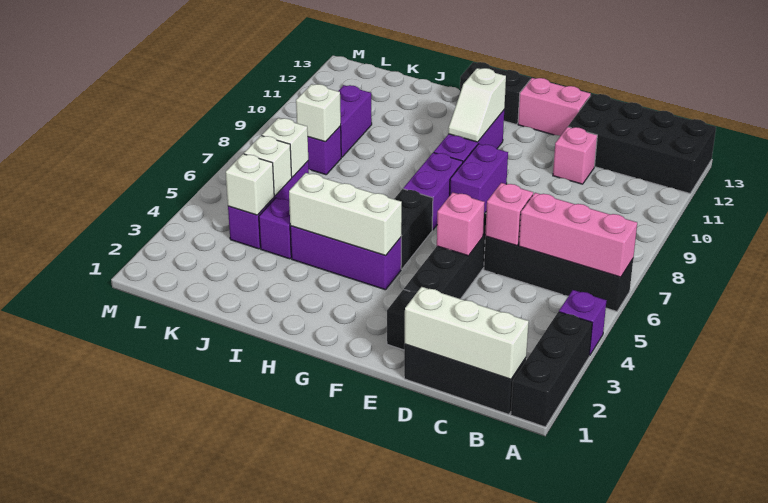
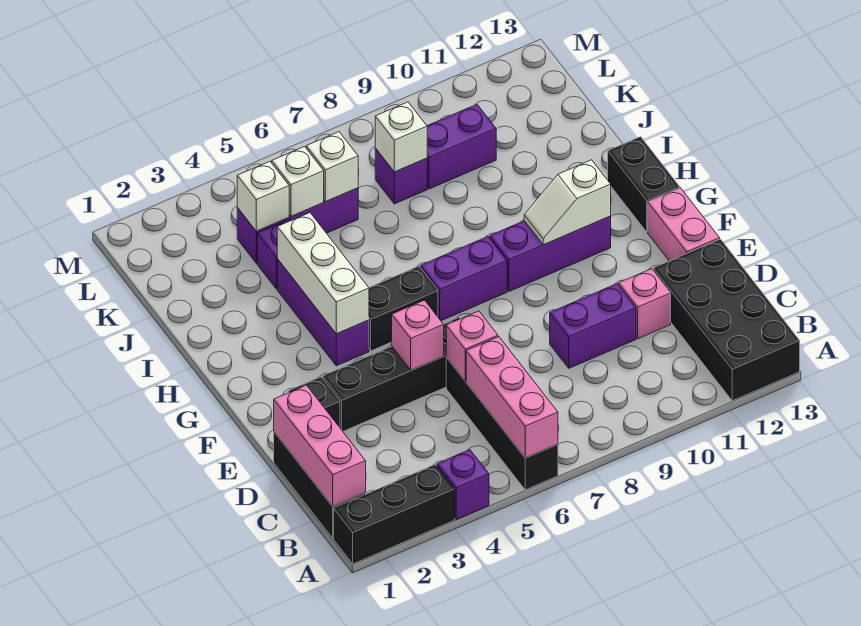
white brick B1:D1 level 2 -> pink brick B1:D1 level 2
purple brick F8:F9 level 1 -> purple brick D9:D10 level 1

